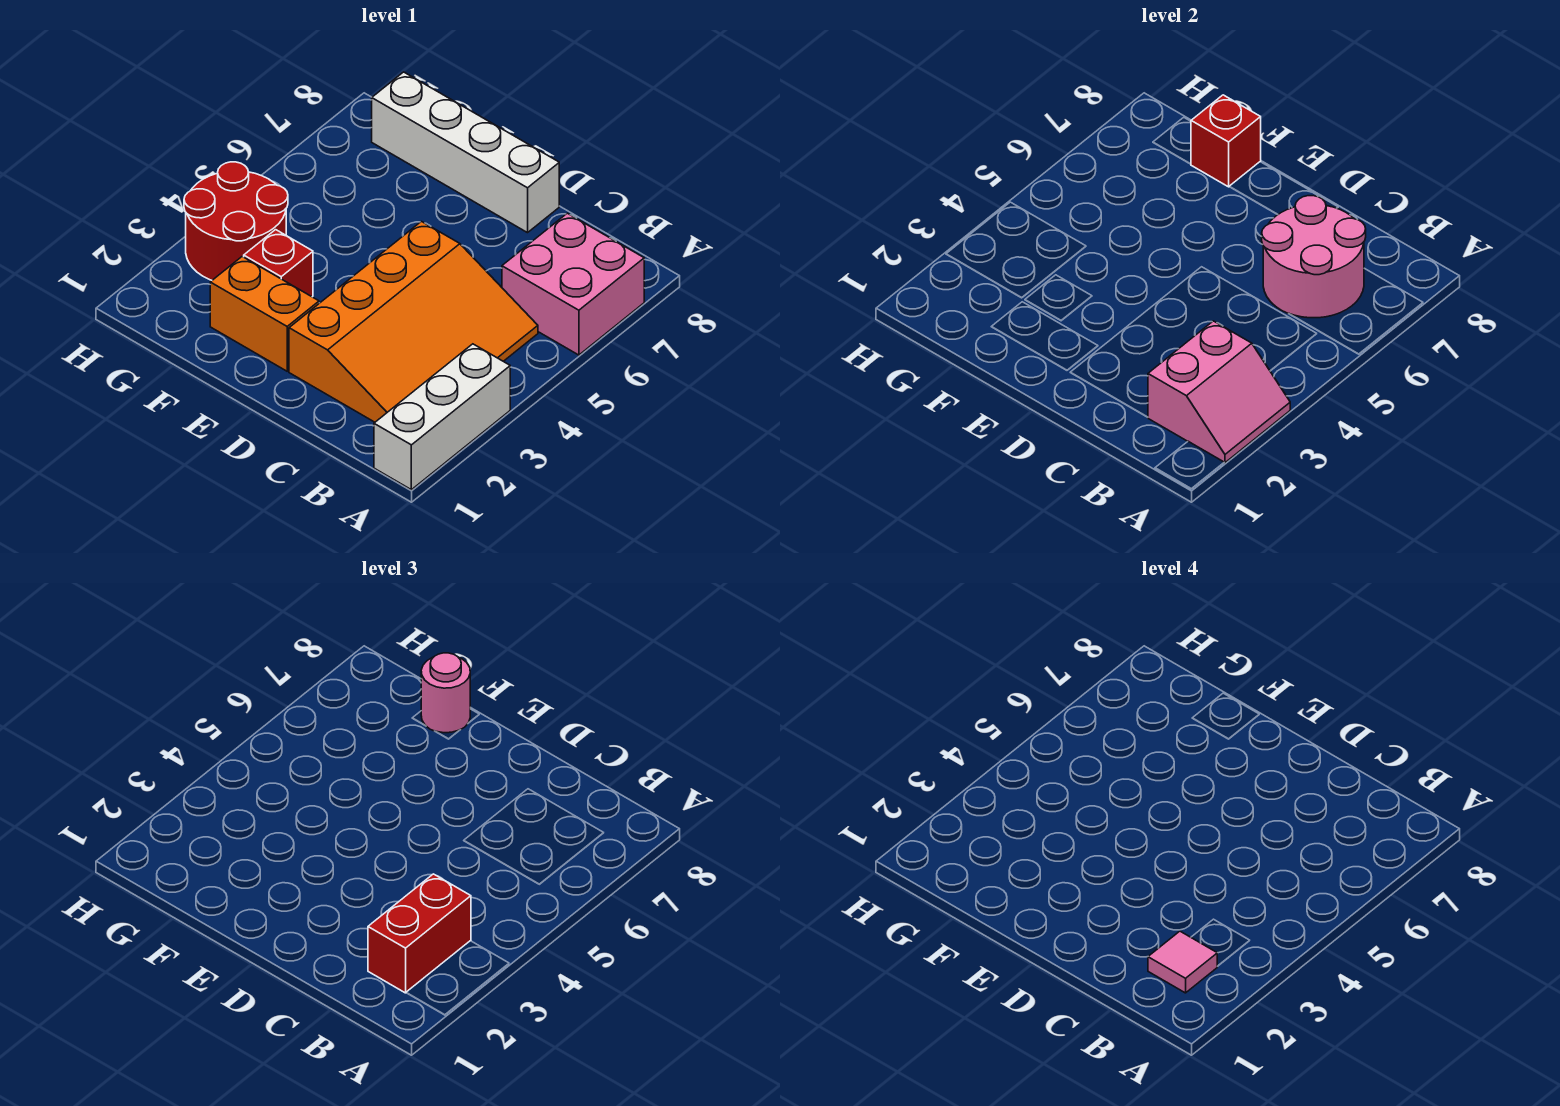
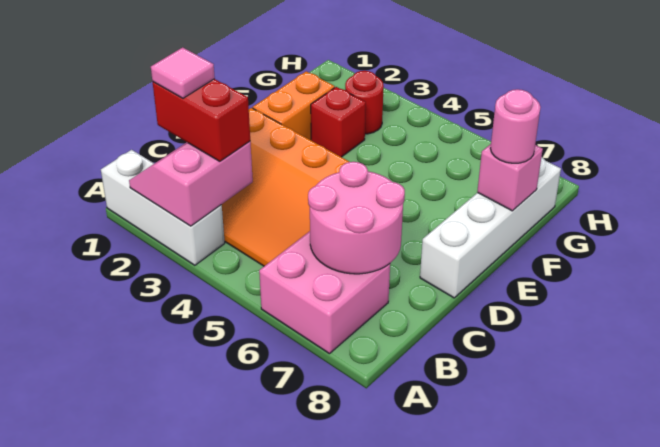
pink slope A2:B3 level 2 top B -> pink slope A2:B3 level 2 top 3
red brick F8 level 2 -> pink brick F8 level 2
red round brick G3:H4 level 1 -> red round brick G3 level 1

